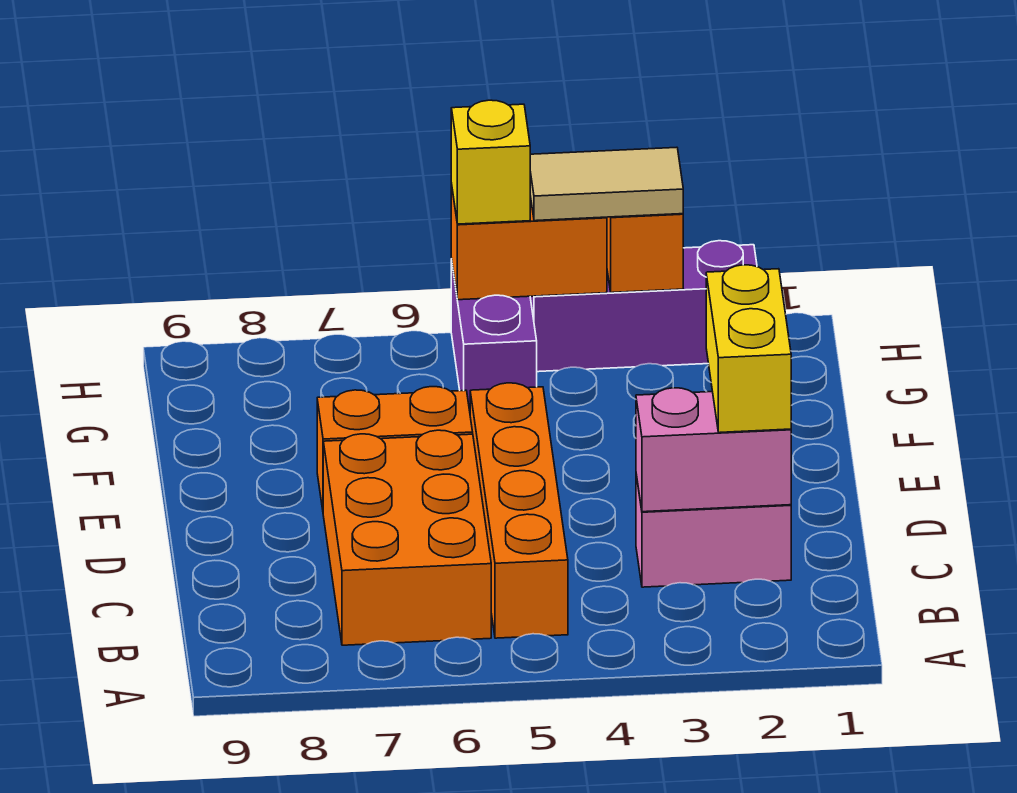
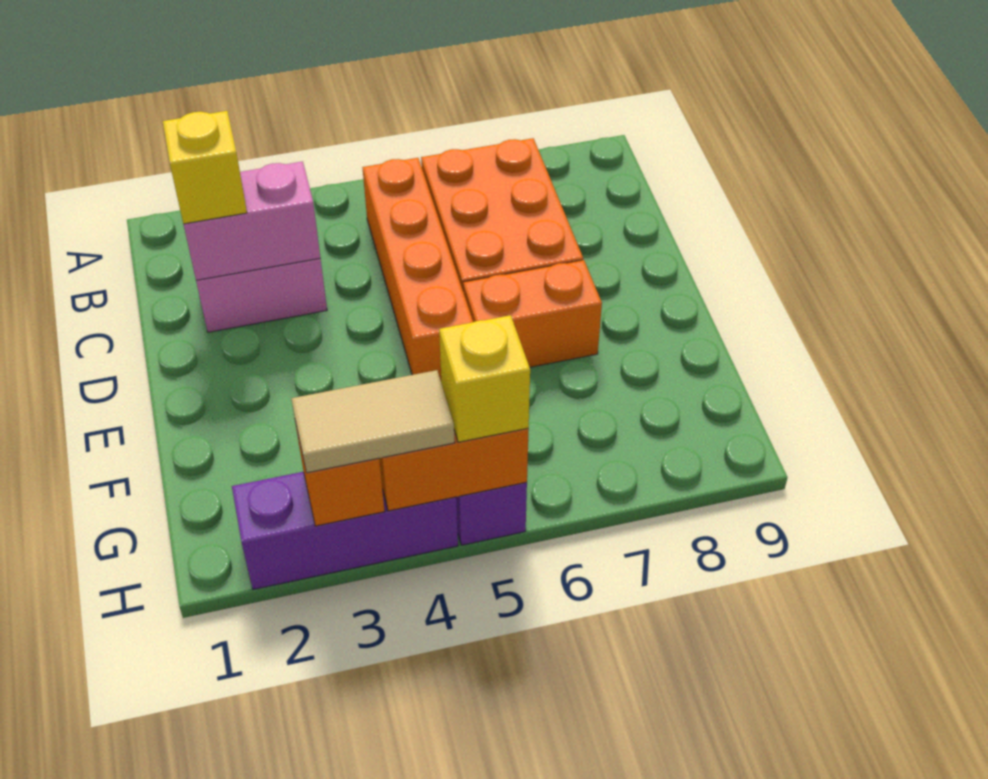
yellow brick C2:D2 level 3 -> yellow brick C2 level 3

